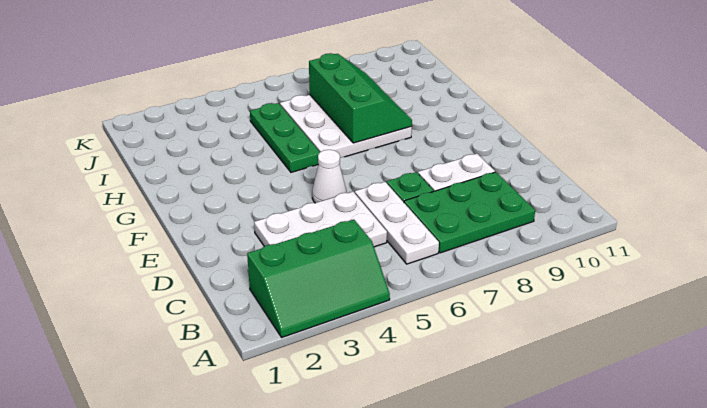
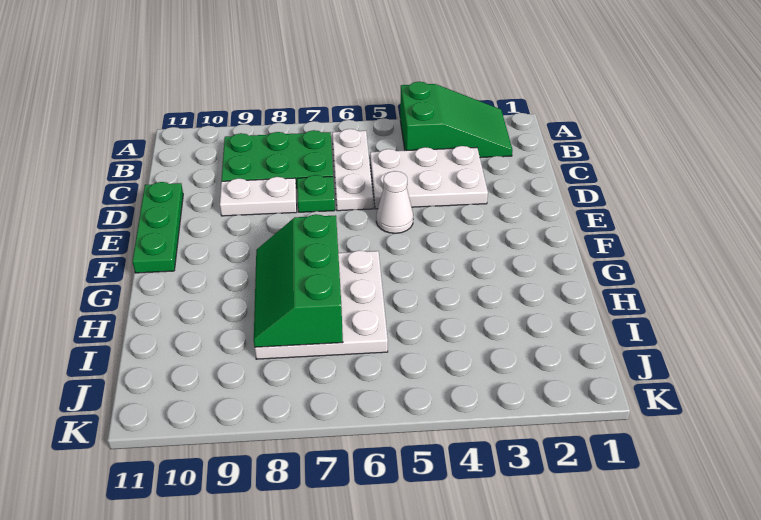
green slope A2:B4 level 1 top B -> green slope A2:B4 level 1 top 4
green plate G5:I5 level 1 -> green plate D11:F11 level 1

